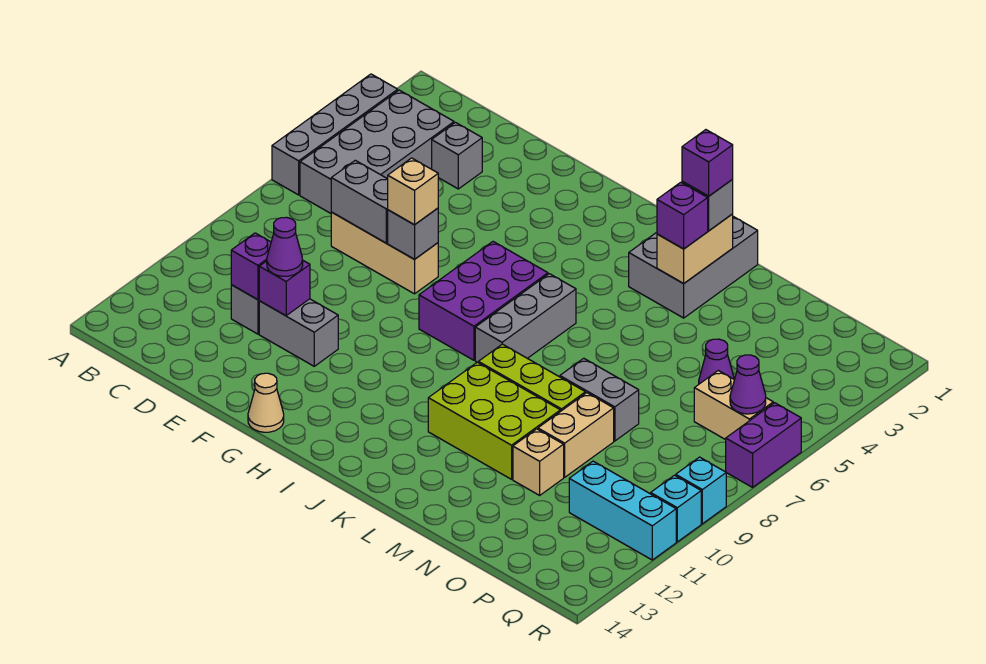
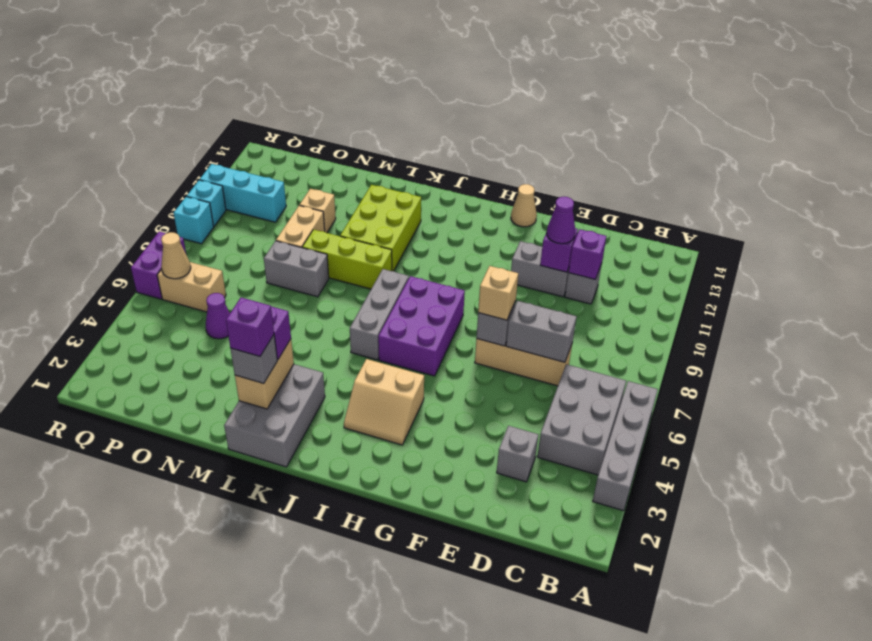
grey brick B3:C6 level 1 -> grey brick B4:C6 level 1
none -> tan slope H3:I4 level 1 top 4
lime brick K10:M11 level 1 -> lime brick K10:L12 level 1
purple cone Q6 level 2 -> tan cone Q6 level 2

